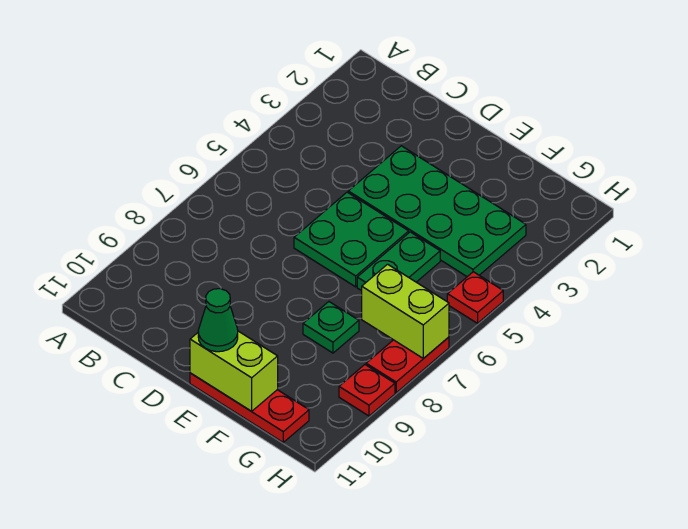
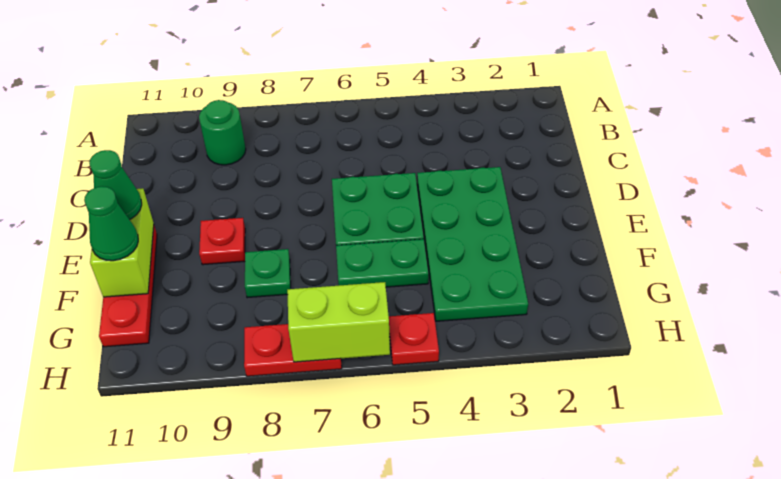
none -> green round brick B9 level 1
none -> green cone F11 level 3
lime brick G7:H7 level 2 -> lime brick H6:H7 level 2
red plate H9 level 1 -> red plate E9 level 1

